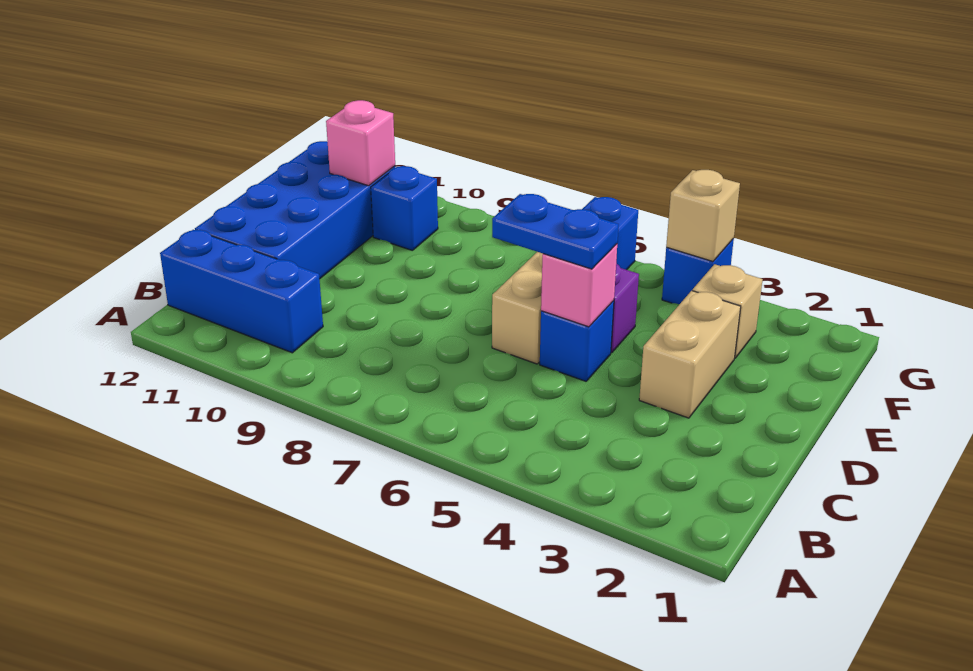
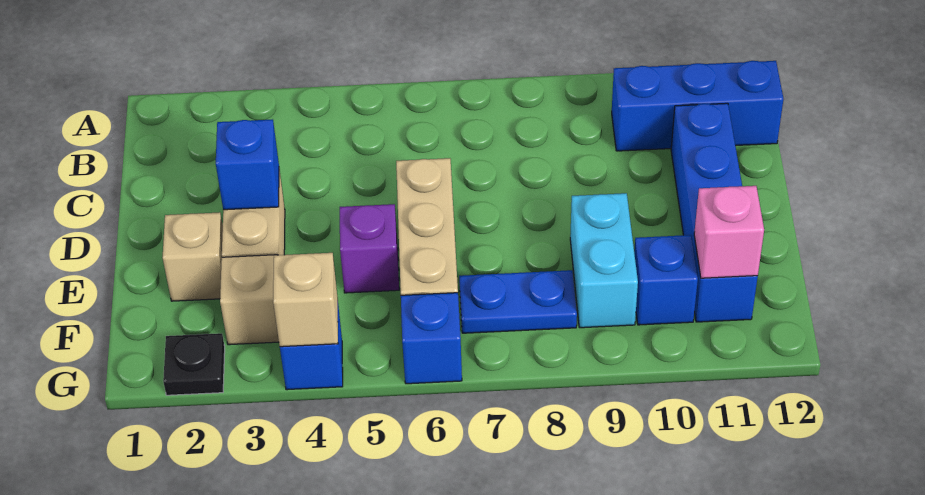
blue brick C11:F12 level 1 -> blue brick C11:F11 level 1
blue brick D5 level 1 -> blue brick D3 level 2
pink brick D5 level 2 -> none
blue plate D5:D6 level 3 -> blue plate F7:F8 level 1
none -> tan brick E2 level 1
none -> cyan brick E9:F9 level 1
none -> black plate G2 level 1

